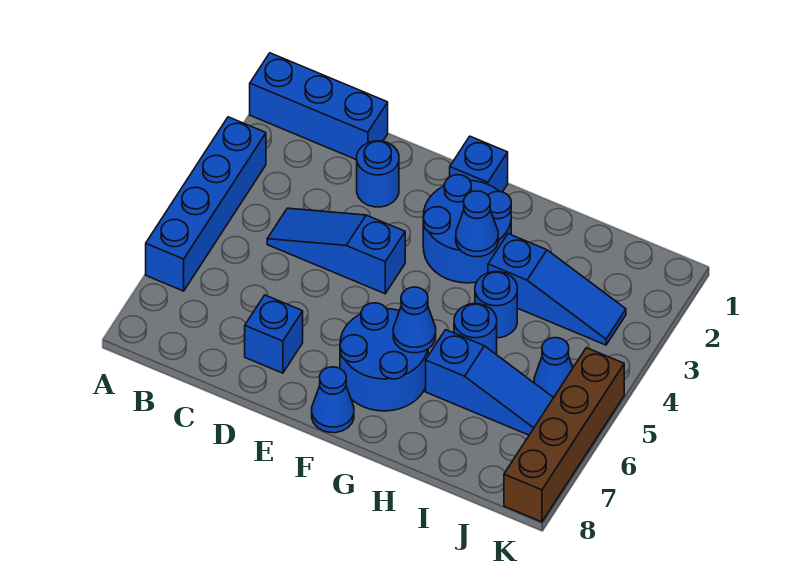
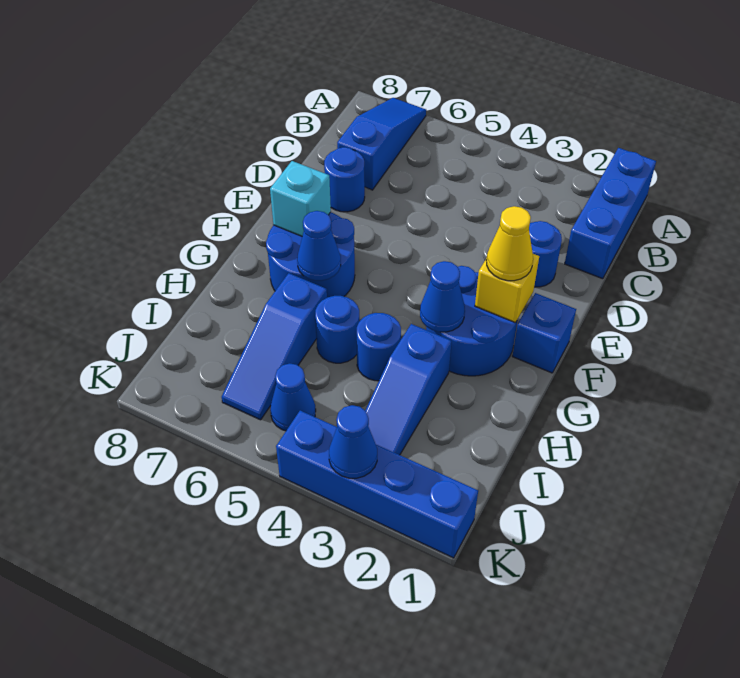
blue brick A3:A6 level 1 -> blue brick K1:K4 level 1
blue slope C4:E4 level 1 top E -> blue slope A7:C7 level 1 top C
blue brick D7 level 1 -> blue round brick D7 level 1
none -> yellow brick F2 level 2
none -> yellow cone F2 level 3
none -> cyan brick F7 level 2
blue cone F8 level 1 -> blue cone K3 level 2
brown brick K5:K8 level 1 -> none

